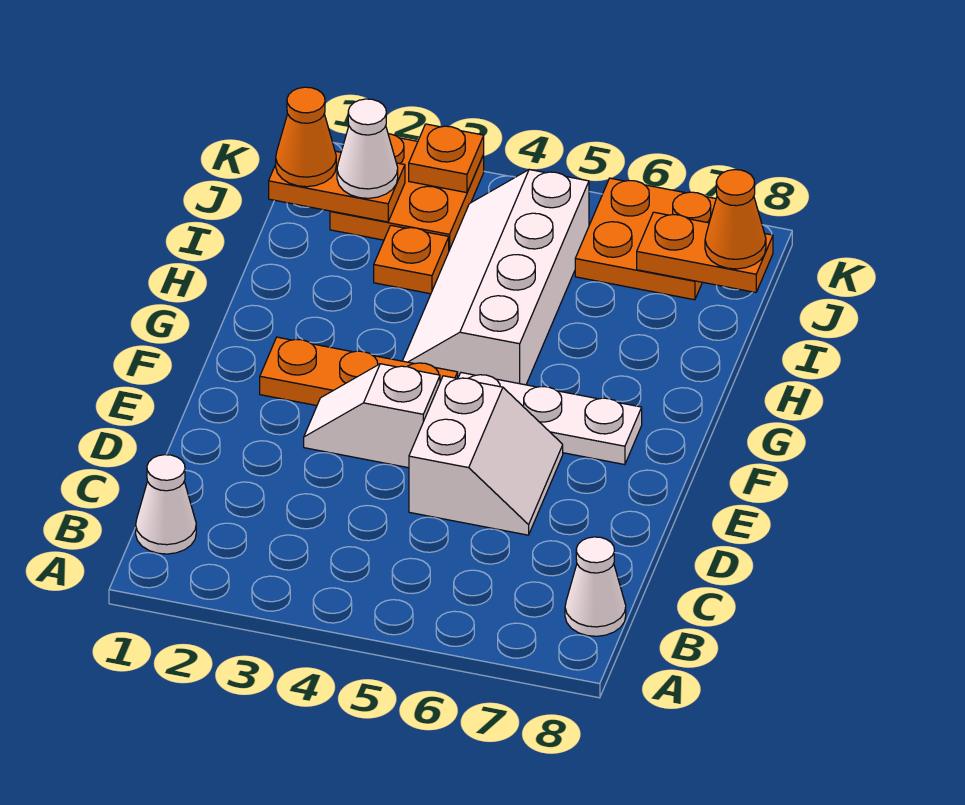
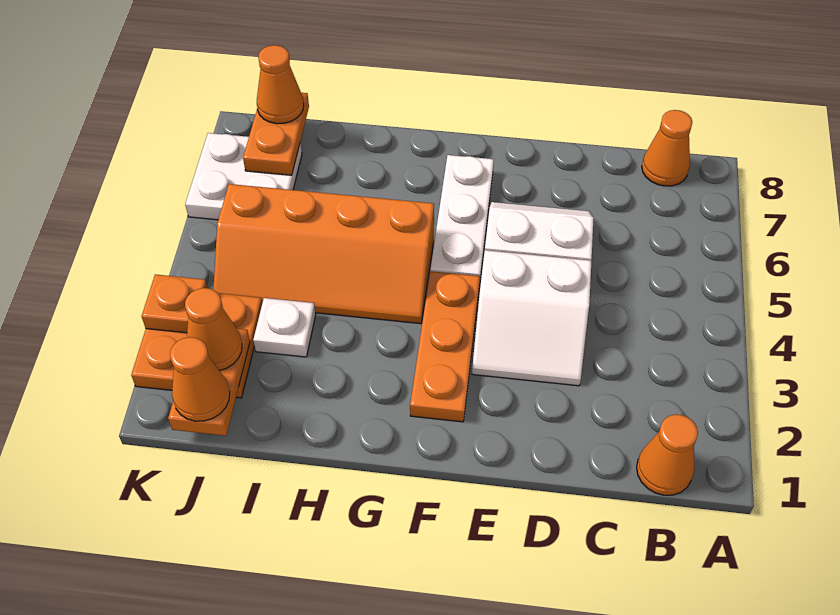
white cone B1 level 1 -> orange cone B1 level 1
white cone B8 level 1 -> orange cone B8 level 1
white slope E3:E4 level 1 top 4 -> white slope D3:E4 level 1 top 4
white slope G4:J5 level 1 top 5 -> orange slope G4:J5 level 1 top 5
orange plate I3 level 1 -> white plate I3 level 1
white cone J2 level 3 -> orange cone J2 level 3
orange plate J6:K7 level 1 -> white plate J6:K7 level 1

